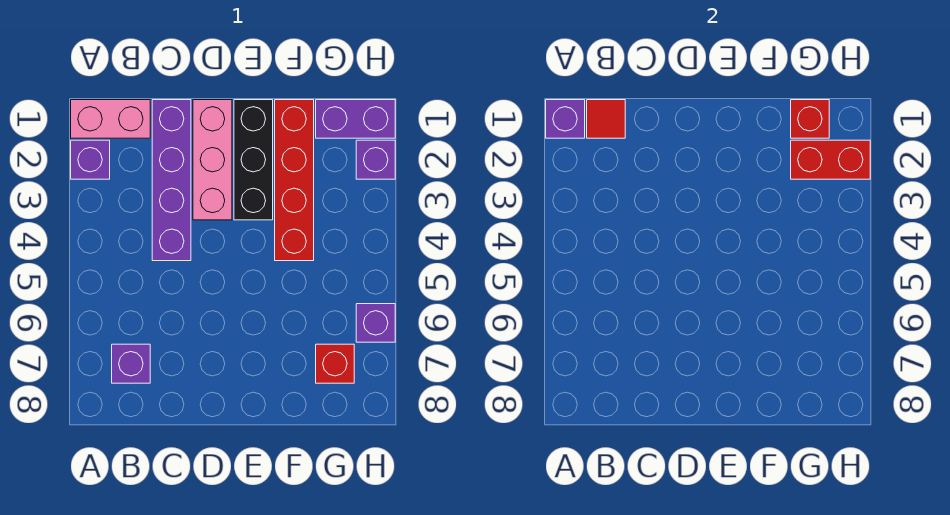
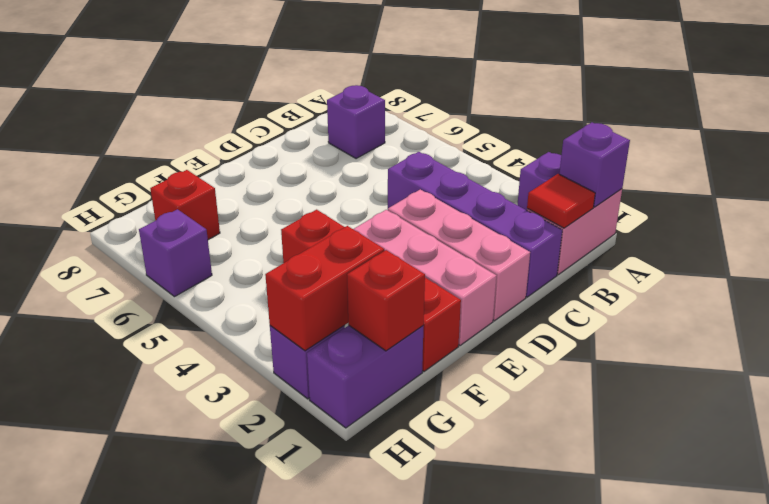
black brick E1:E3 level 1 -> pink brick E1:E3 level 1

